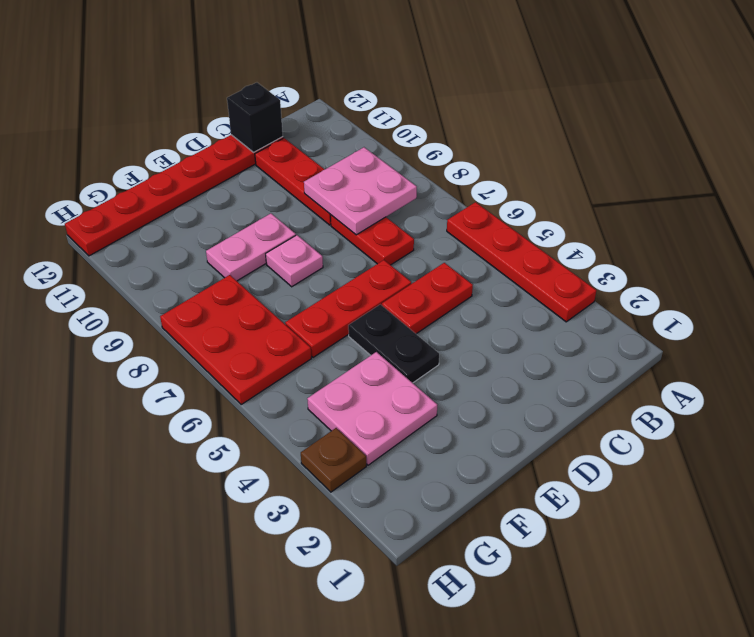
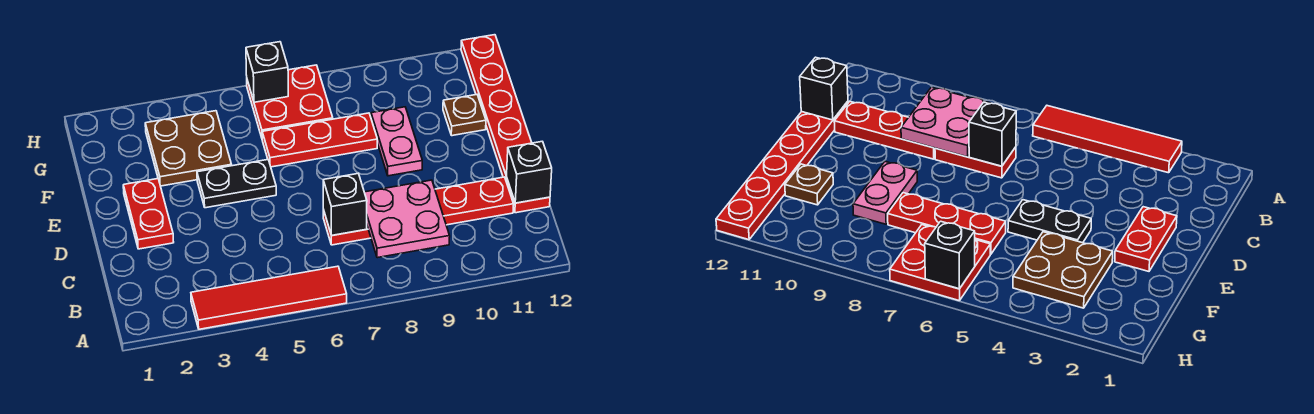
red plate A3:A6 level 1 -> red tile A3:A6 level 1
red plate C5:D5 level 1 -> red plate D2:E2 level 1
none -> black brick C7 level 2
red plate D6:F6 level 1 -> red plate F6:F8 level 1
pink plate E8 level 1 -> none
pink plate F3:G4 level 1 -> brown plate F3:G4 level 1
red plate G6:H8 level 1 -> red plate G6:H7 level 1
brown plate H3 level 1 -> brown plate F11 level 1
none -> black brick H6 level 2

